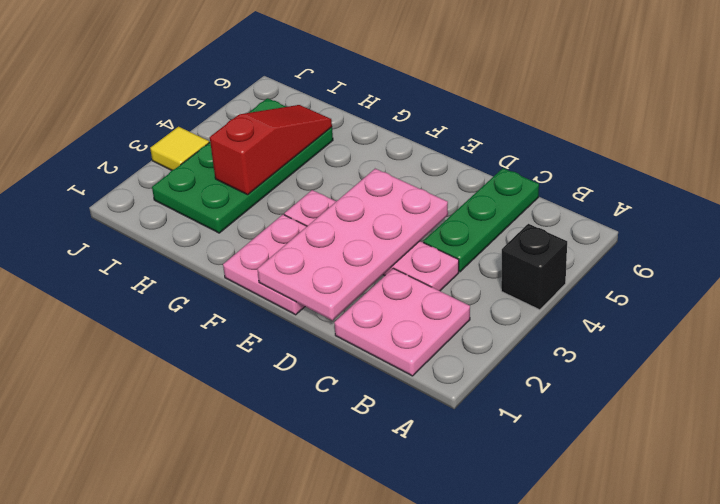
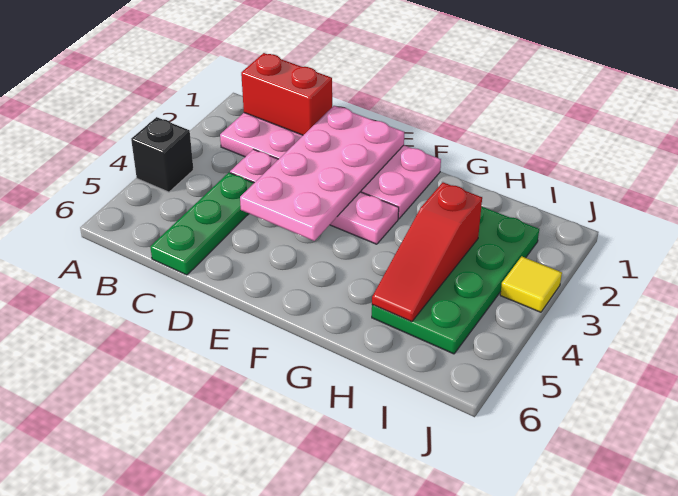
none -> red brick B1:C1 level 2

